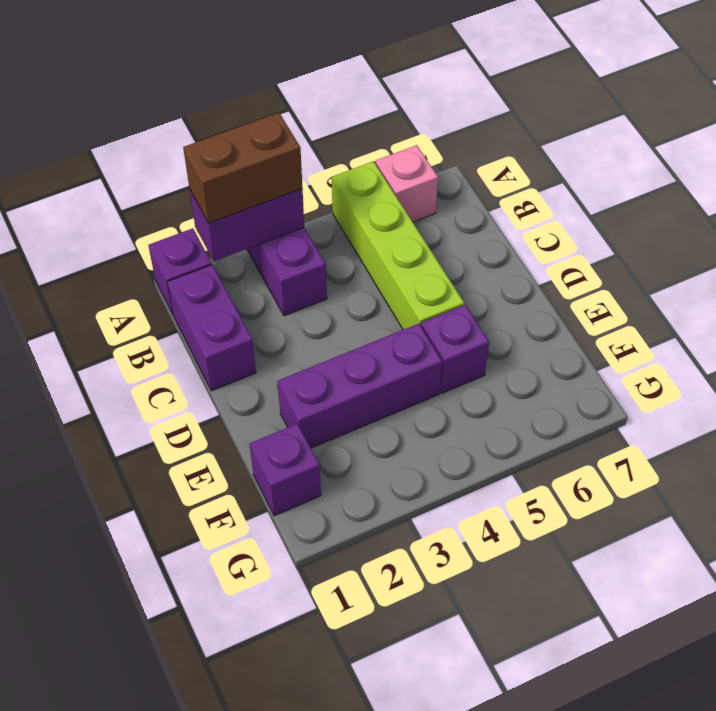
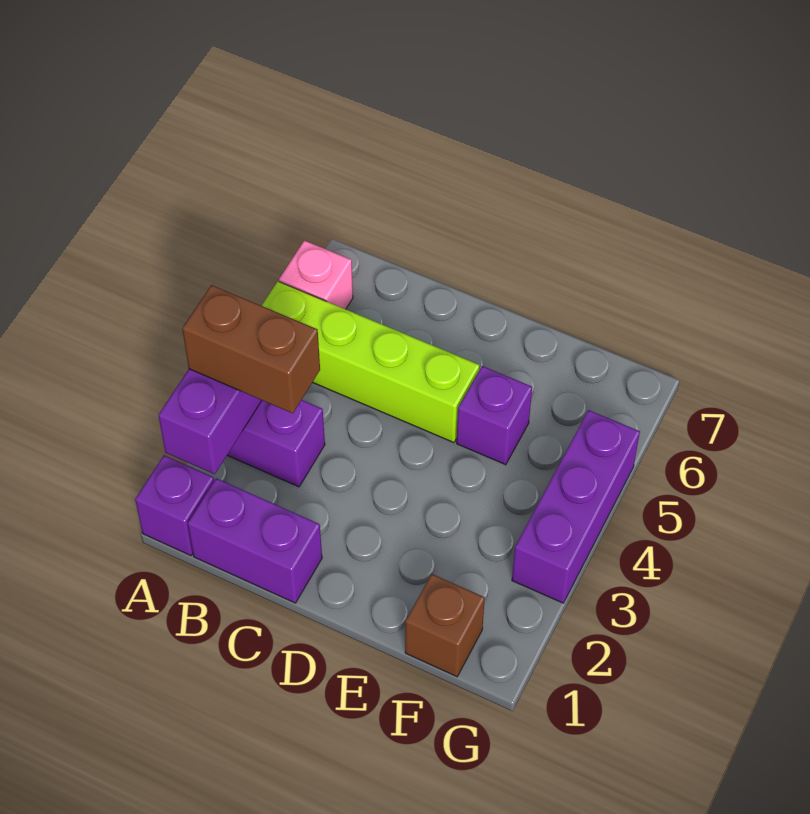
brown brick A2:A3 level 3 -> brown brick A3:B3 level 3
purple brick E2:E4 level 1 -> purple brick G3:G5 level 1
purple brick F1 level 1 -> brown brick F1 level 1

